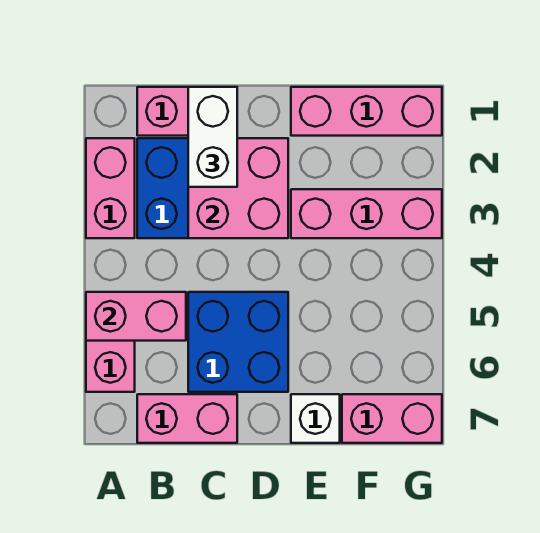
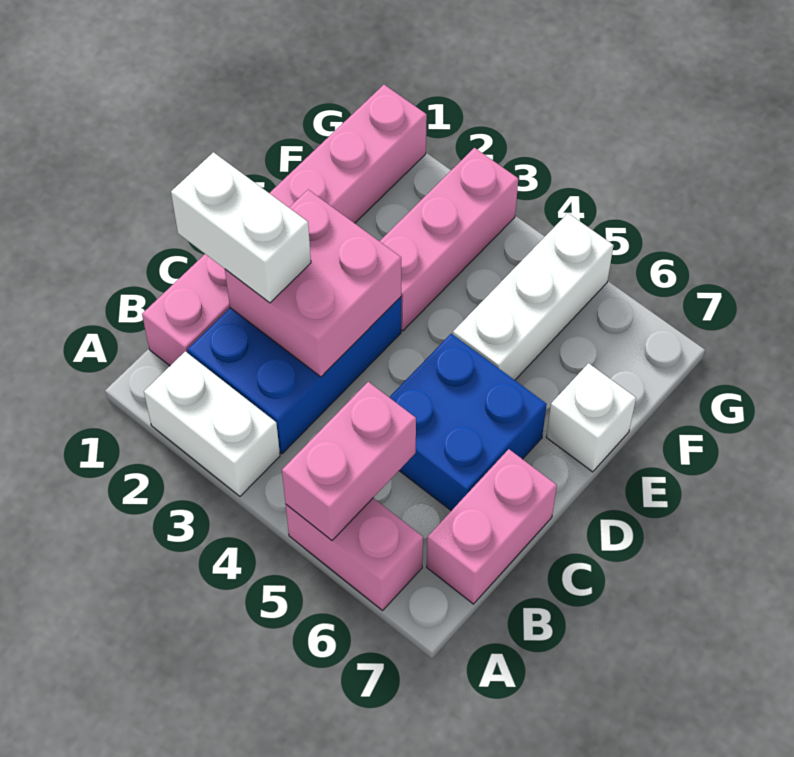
pink brick A2:A3 level 1 -> white brick A2:A3 level 1
none -> white brick E5:G5 level 1
pink brick F7:G7 level 1 -> none

